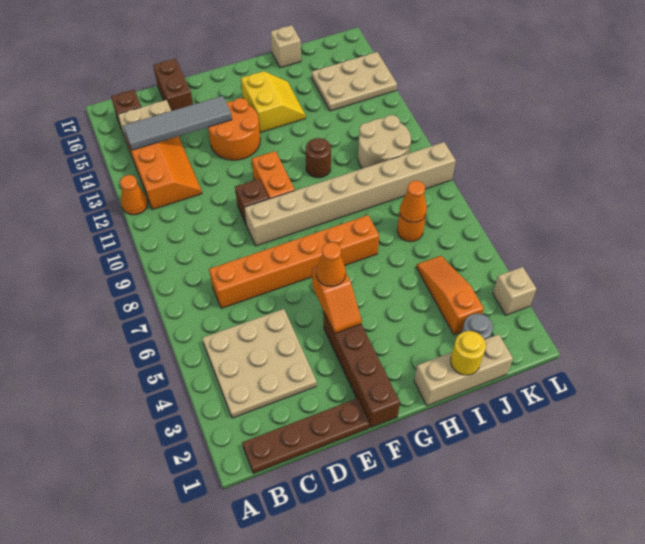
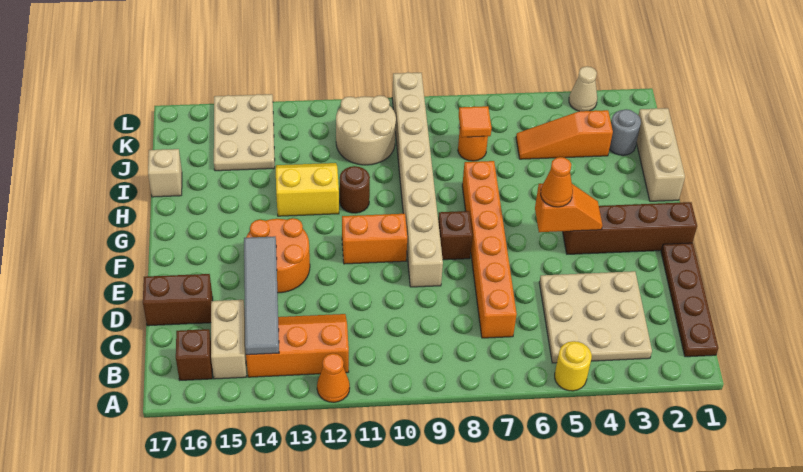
brown brick E10 level 1 -> brown brick F8 level 1
yellow slope G14:H15 level 1 top G -> yellow slope H12:I13 level 1 top H
yellow round brick I1 level 2 -> yellow round brick A5 level 1
orange cone J7 level 2 -> orange tile J7 level 2
tan brick L3 level 1 -> tan cone L3 level 1

